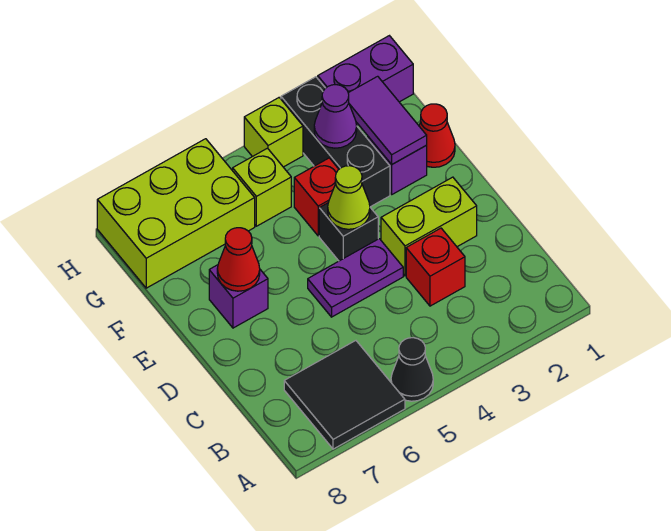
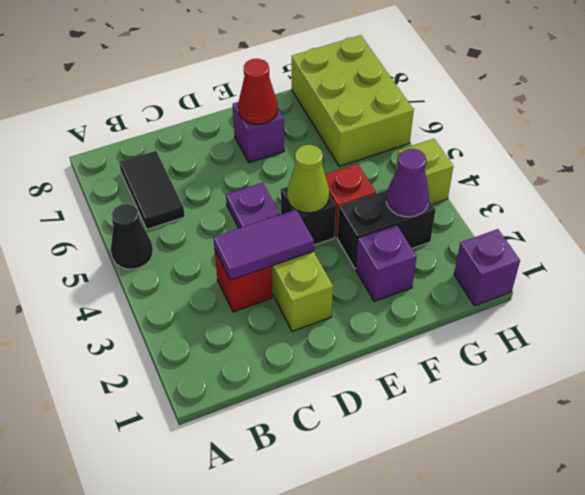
black tile A6:B7 level 1 -> black tile B6:B7 level 1
red cone F1 level 1 -> none
purple tile F2:G2 level 2 -> purple tile C3:D3 level 2
black brick F3:H3 level 1 -> black brick F3:G3 level 1
lime brick G5 level 1 -> none
purple brick H1:H2 level 1 -> purple brick H1 level 1

